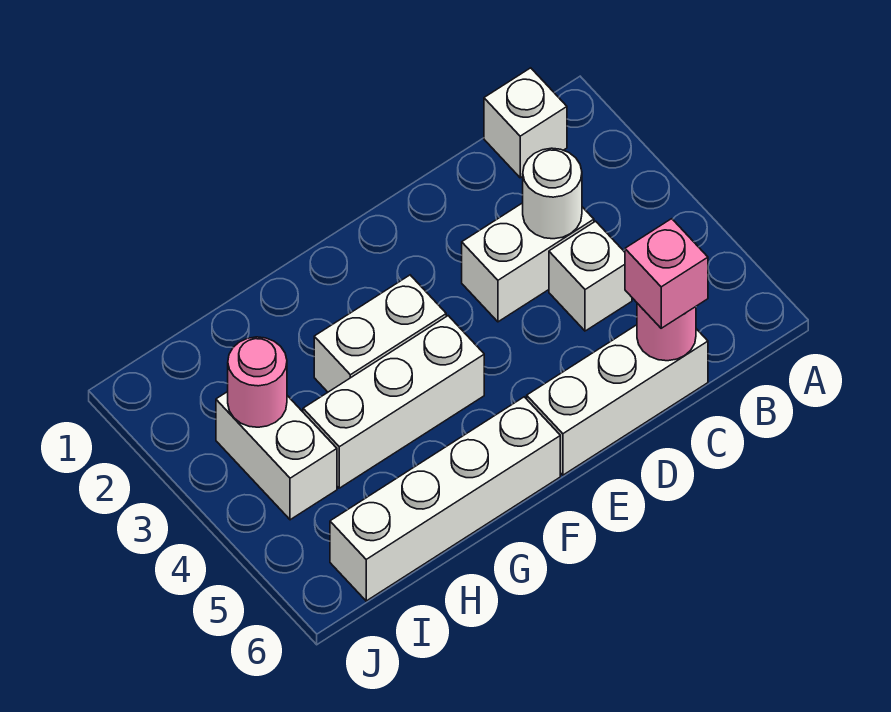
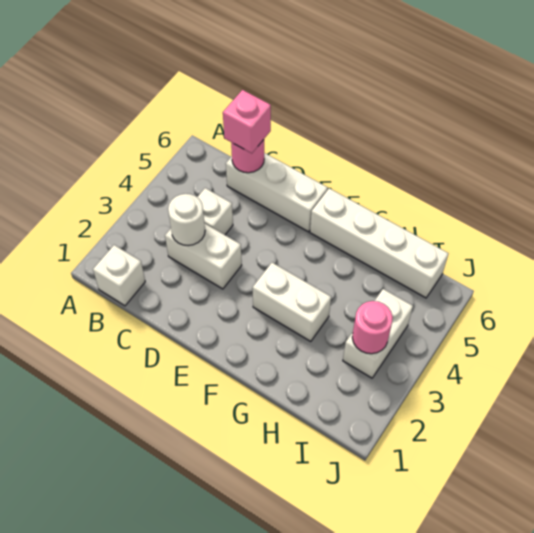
white brick F4:H4 level 1 -> none

